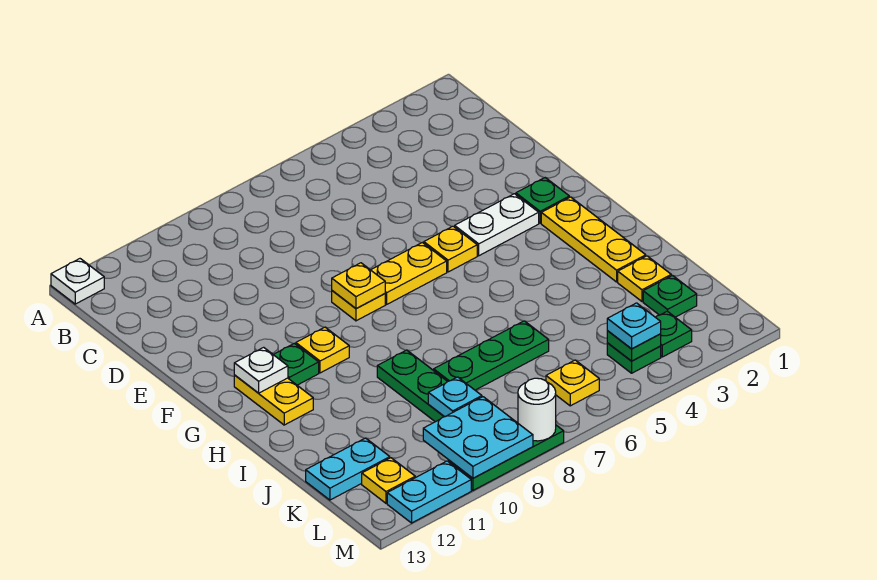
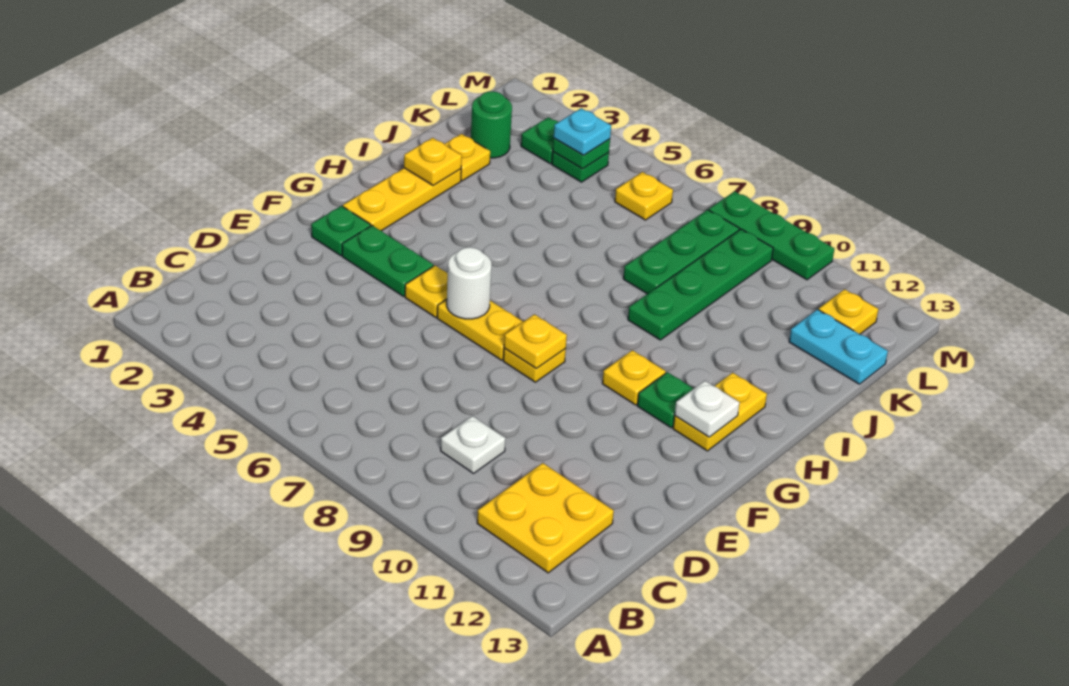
white plate A13 level 1 -> white plate C9 level 1
none -> yellow plate B11:C12 level 1
white plate F3:F4 level 1 -> green plate F3:F4 level 1
none -> yellow plate I2 level 2
green plate J6:J8 level 1 -> green plate J8:L8 level 1
green plate K2 level 1 -> green round brick K2 level 1
cyan plate K9 level 2 -> none
cyan plate L9:M10 level 2 -> none
white round brick M8 level 2 -> white round brick F6 level 2
cyan plate M11:M12 level 1 -> none

